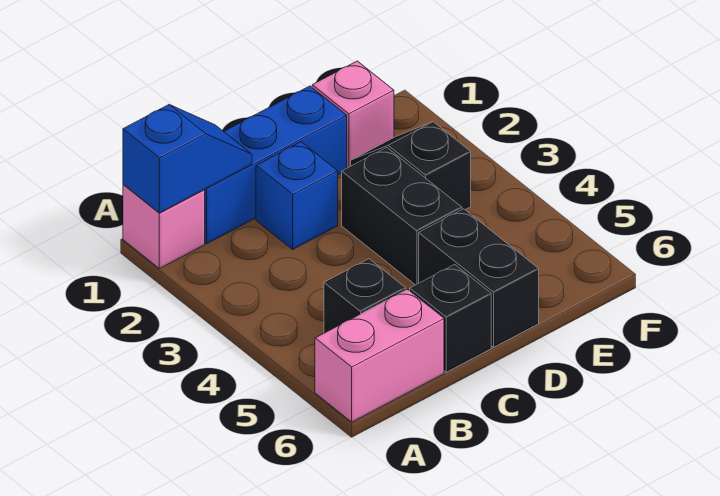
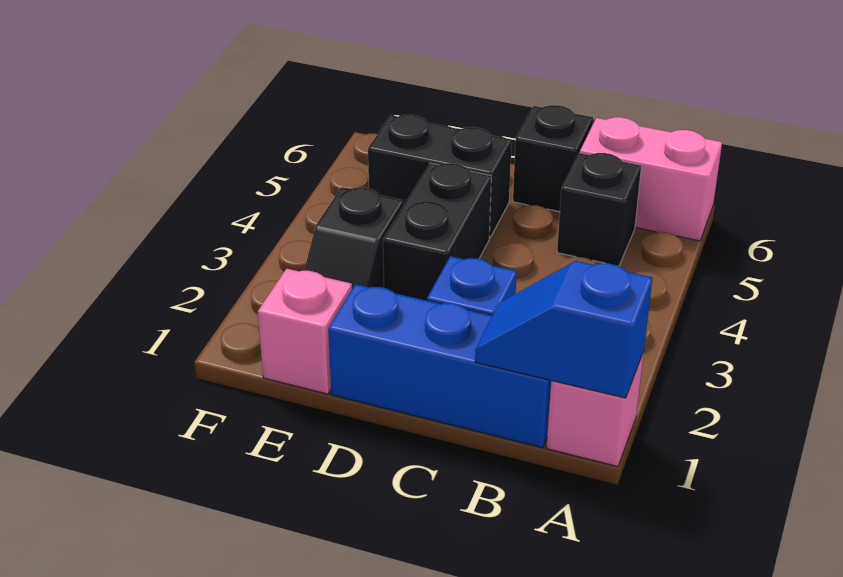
black brick D5:D6 level 1 -> black brick D5:E5 level 1

